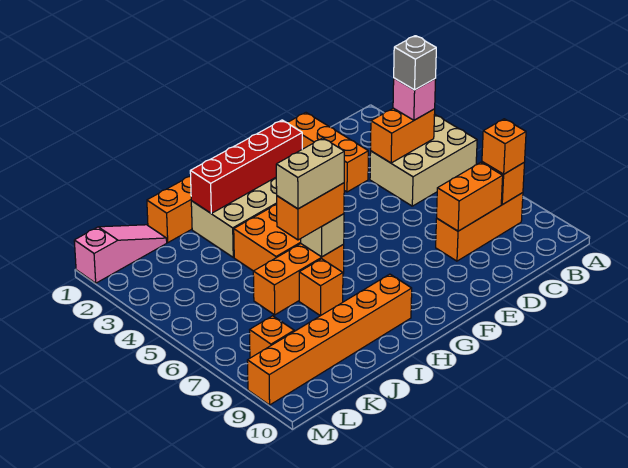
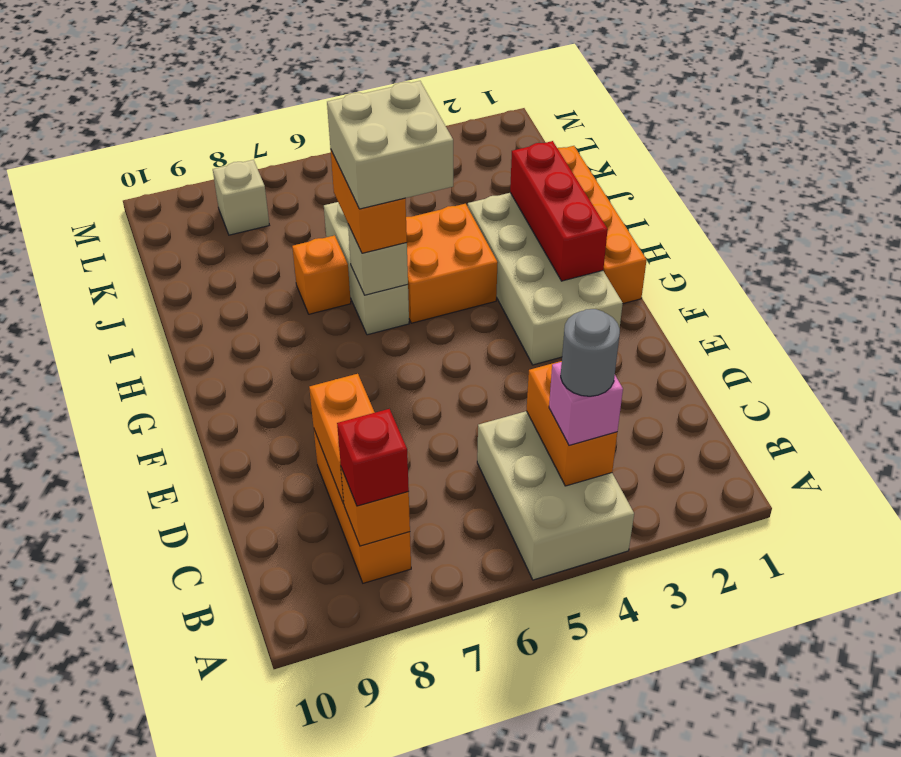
grey brick B4 level 4 -> grey round brick B4 level 4
orange brick B8 level 3 -> red brick B8 level 3
orange brick D1:D3 level 1 -> none
red brick F2:I2 level 2 -> red brick G2:I2 level 2
orange brick H6:J6 level 1 -> tan brick H6:J6 level 1
tan brick H6:I6 level 4 -> tan brick H5:I6 level 4
orange brick H9:M9 level 1 -> none
pink slope K1:M1 level 1 top M -> none
orange brick L8 level 1 -> tan brick L8 level 1

